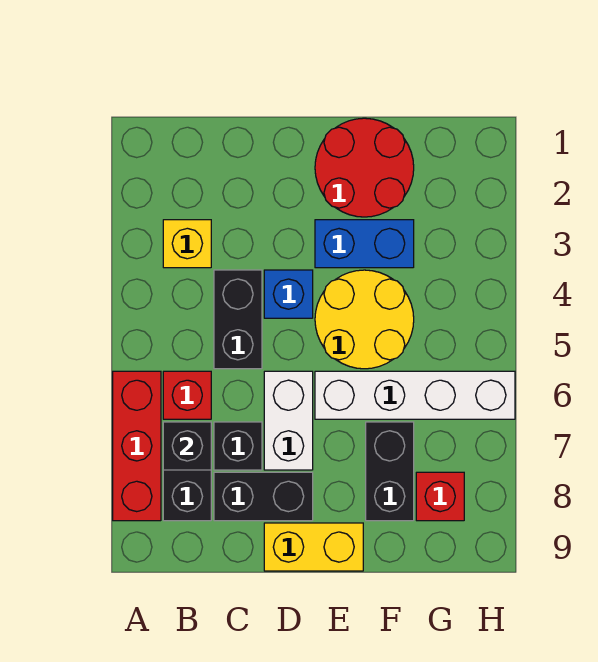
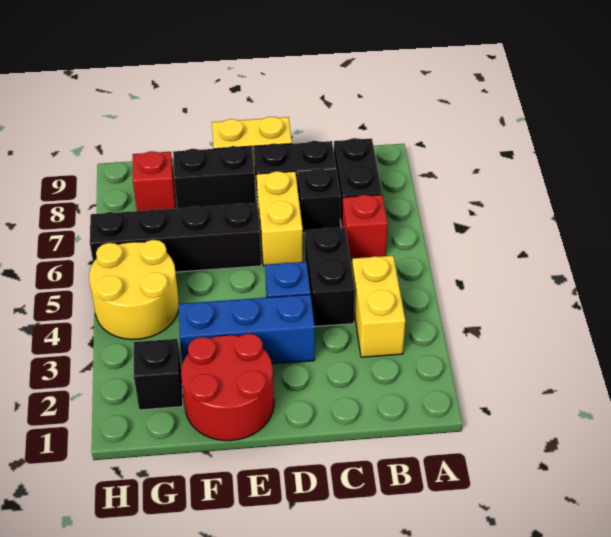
red brick A6:A8 level 1 -> none
yellow brick B3 level 1 -> yellow brick B3:B4 level 1
black brick B7 level 2 -> black brick G2 level 1
white brick D6:D7 level 1 -> yellow brick D6:D7 level 1
blue brick E3:F3 level 1 -> blue brick D3:F3 level 1
yellow round brick E4:F5 level 1 -> yellow round brick G4:H5 level 1
white brick E6:H6 level 1 -> black brick E6:H6 level 1
black brick F7:F8 level 1 -> black brick E8:F8 level 1

